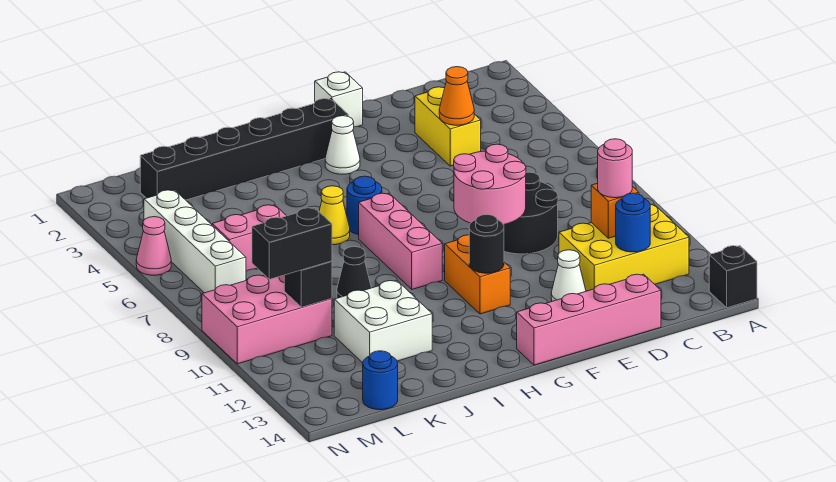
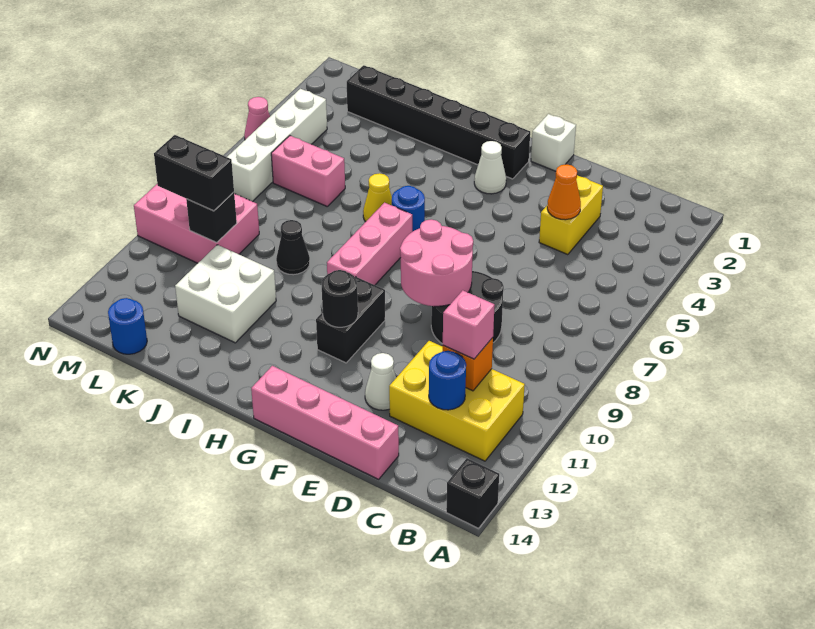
pink round brick C11 level 3 -> pink brick C11 level 3
orange brick G10:G11 level 1 -> black brick G10:G11 level 1

